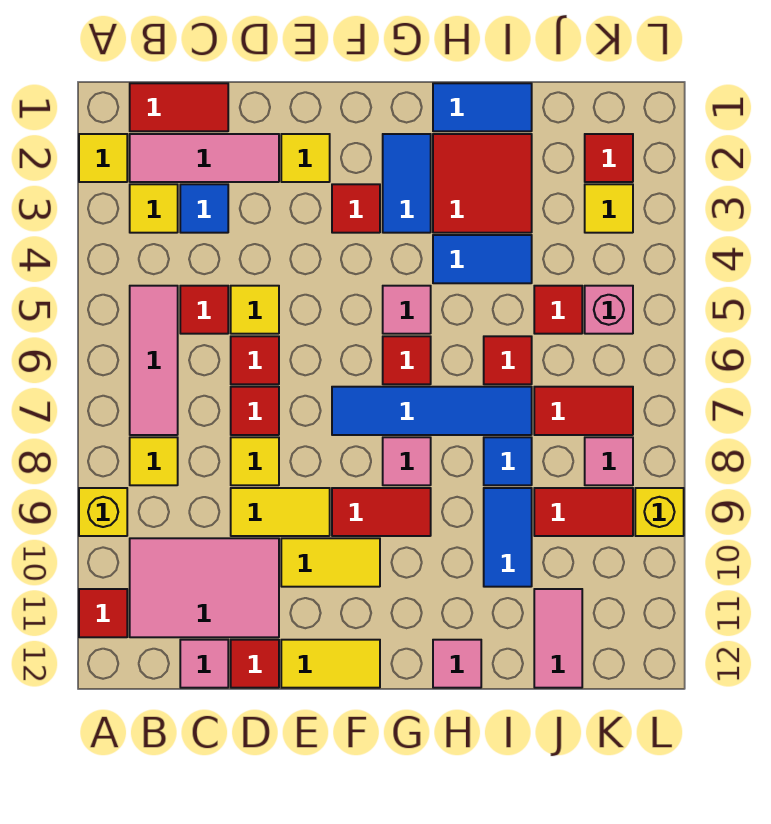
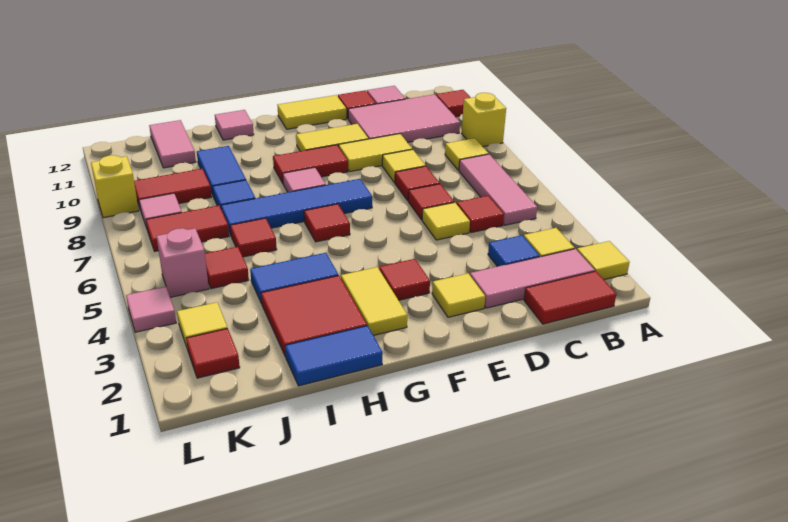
blue tile G2:G3 level 1 -> yellow tile G2:G3 level 1
pink tile G5 level 1 -> pink tile L4 level 1

